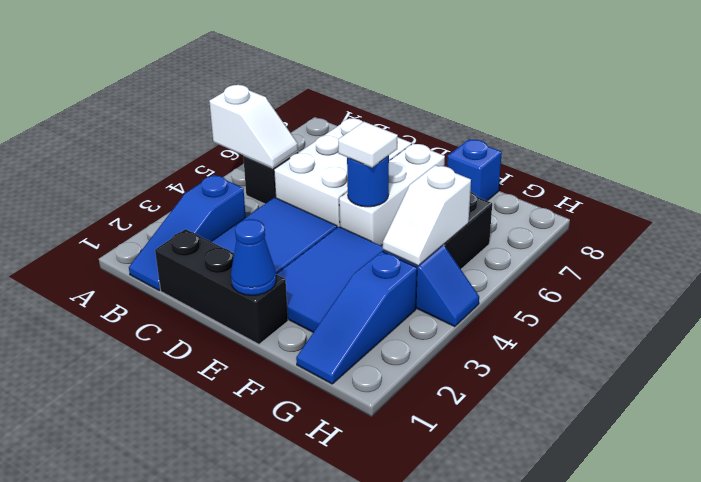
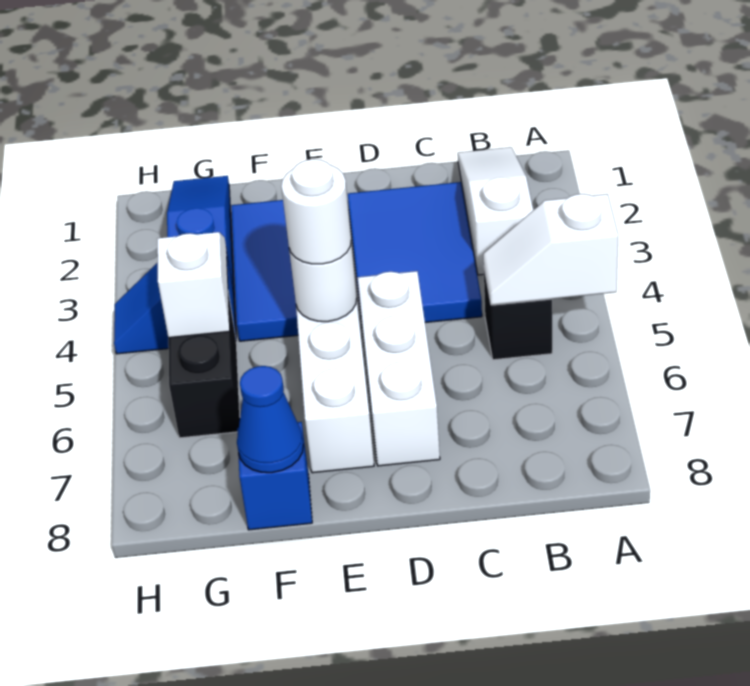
blue slope B1:B3 level 1 top 3 -> white slope B1:B3 level 1 top 3
black brick C1:E1 level 1 -> none
white brick C5:D7 level 1 -> white brick D5:D7 level 1
blue cone E1 level 2 -> blue cone F8 level 2
blue round brick E5 level 2 -> white round brick E5 level 2
white tile E5 level 3 -> white round brick E5 level 3

